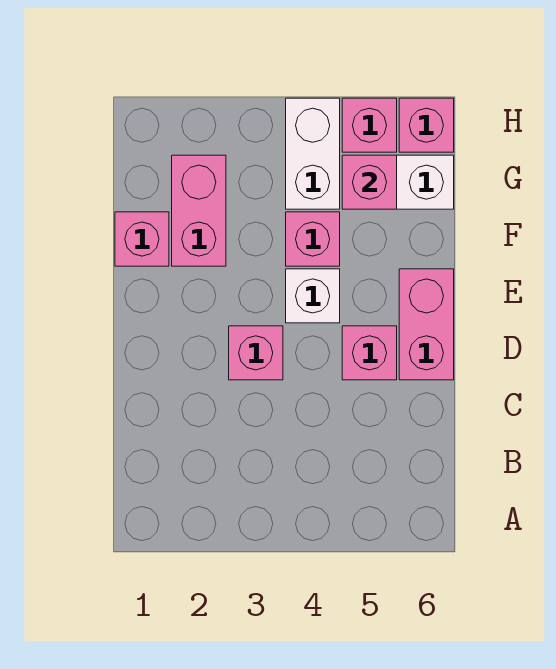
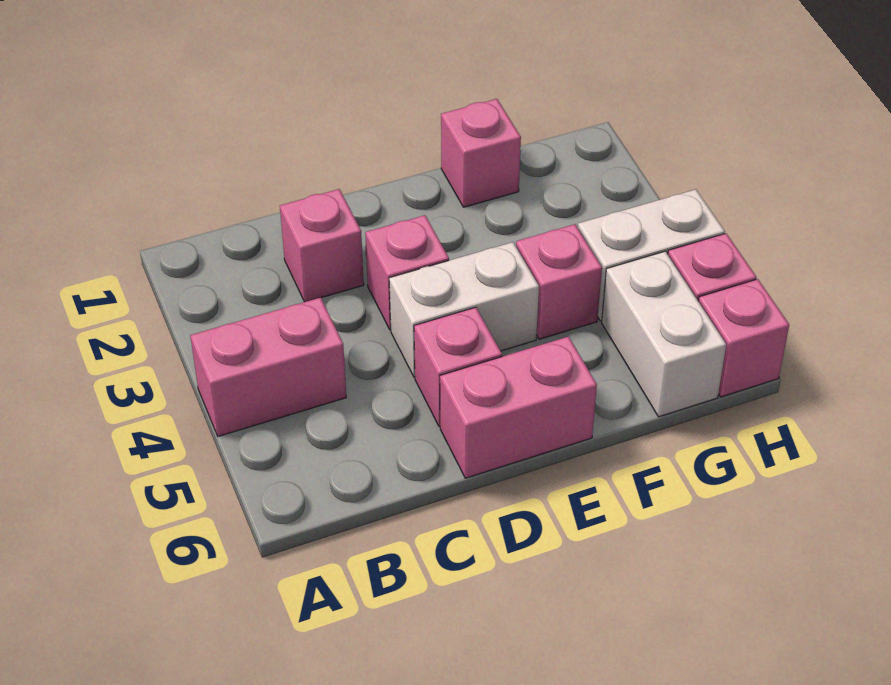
white brick E4 level 1 -> white brick D4:E4 level 1
pink brick F2:G2 level 1 -> pink brick A4:B4 level 1
pink brick G5 level 2 -> pink brick C2 level 1

